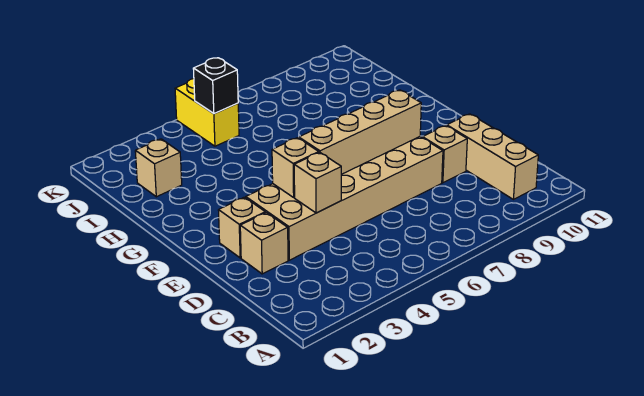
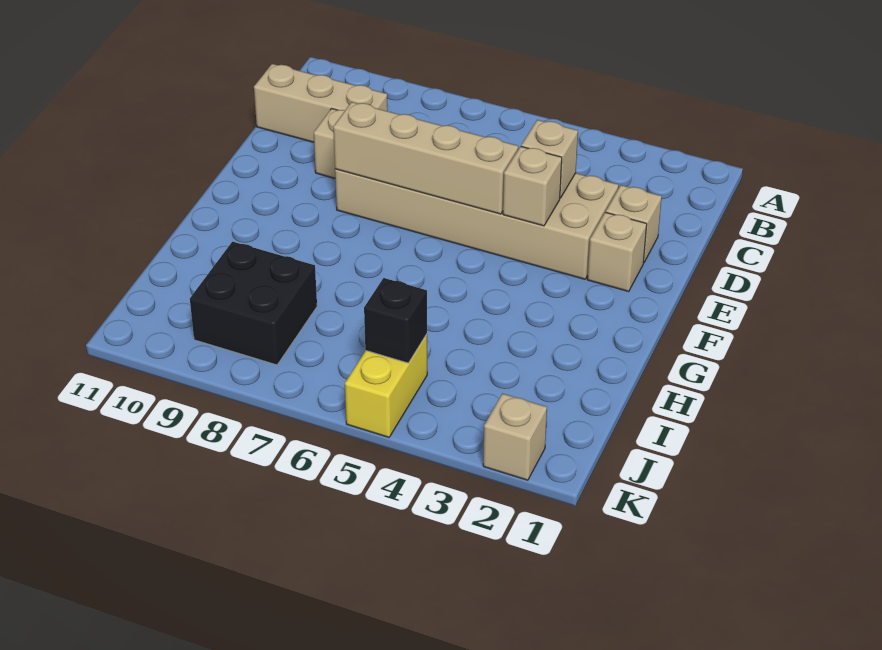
tan brick B10:D10 level 1 -> tan brick C9:C11 level 1
tan brick I2 level 1 -> tan brick K2 level 1
none -> black brick I8:J9 level 1

